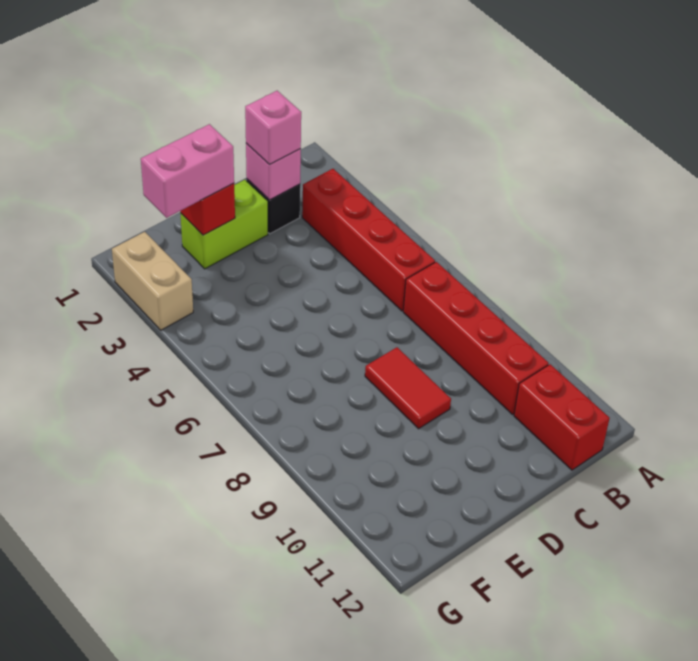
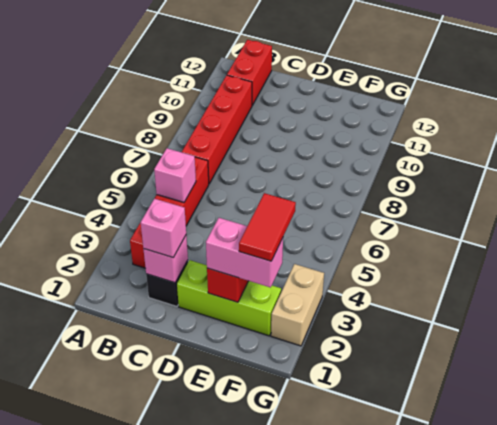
none -> pink brick B5 level 2
lime brick D2:E2 level 1 -> lime brick D2:F2 level 1
red tile D8:D9 level 1 -> red tile F2:F3 level 4

